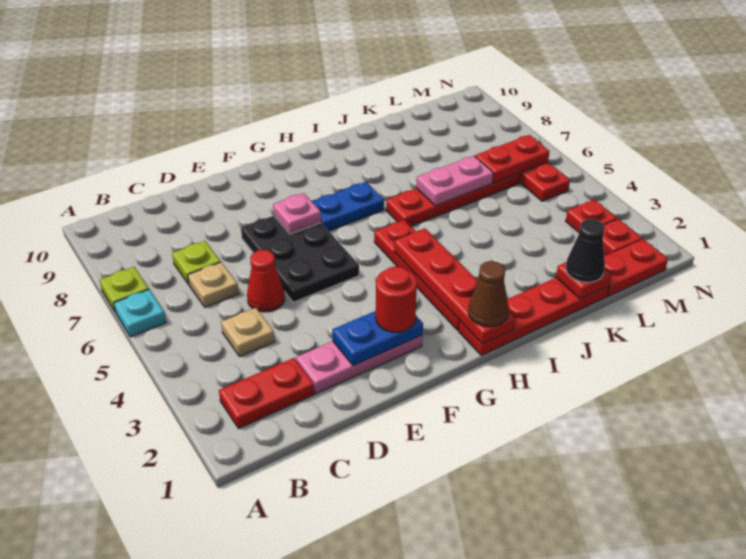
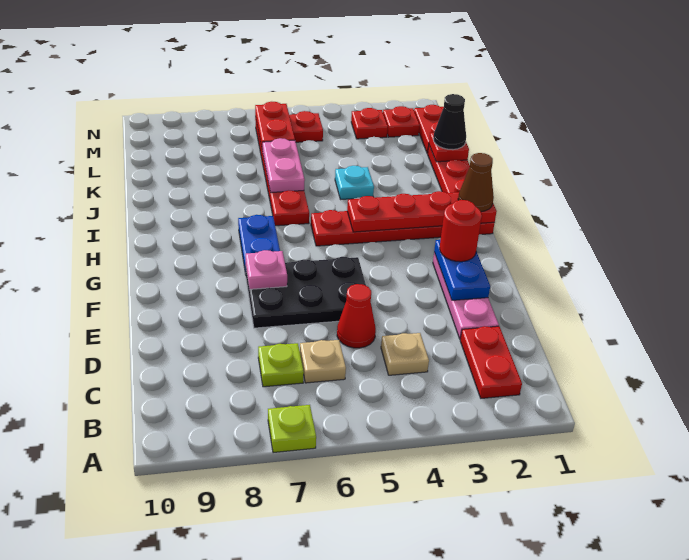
cyan plate A6 level 1 -> cyan plate J4 level 1

